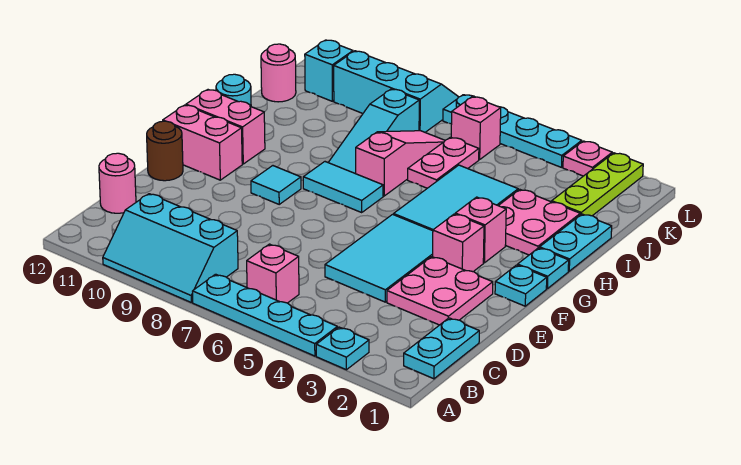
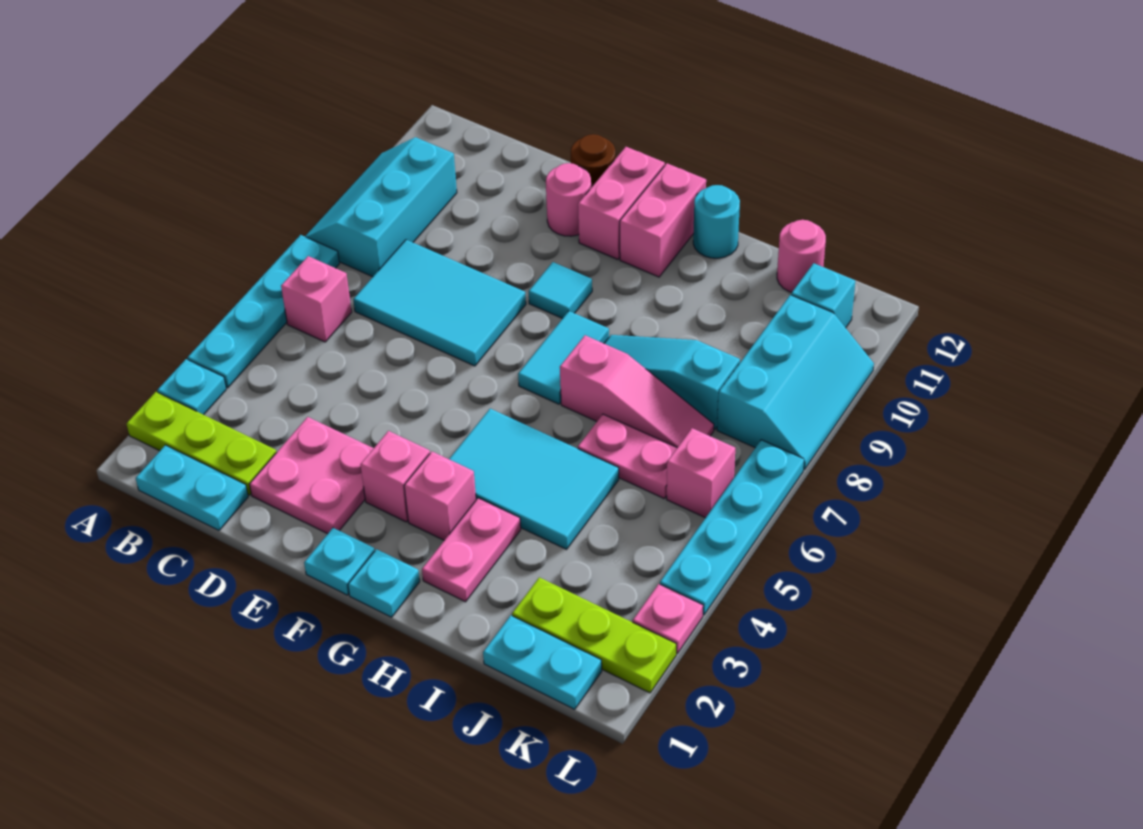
none -> lime plate A2:C2 level 1
pink round brick C12 level 1 -> pink round brick E11 level 1
cyan tile D4:F5 level 1 -> cyan tile C7:E8 level 1
cyan plate H1:I1 level 1 -> cyan plate J1:K1 level 1
pink plate H2:I3 level 1 -> pink plate H2:H3 level 1

